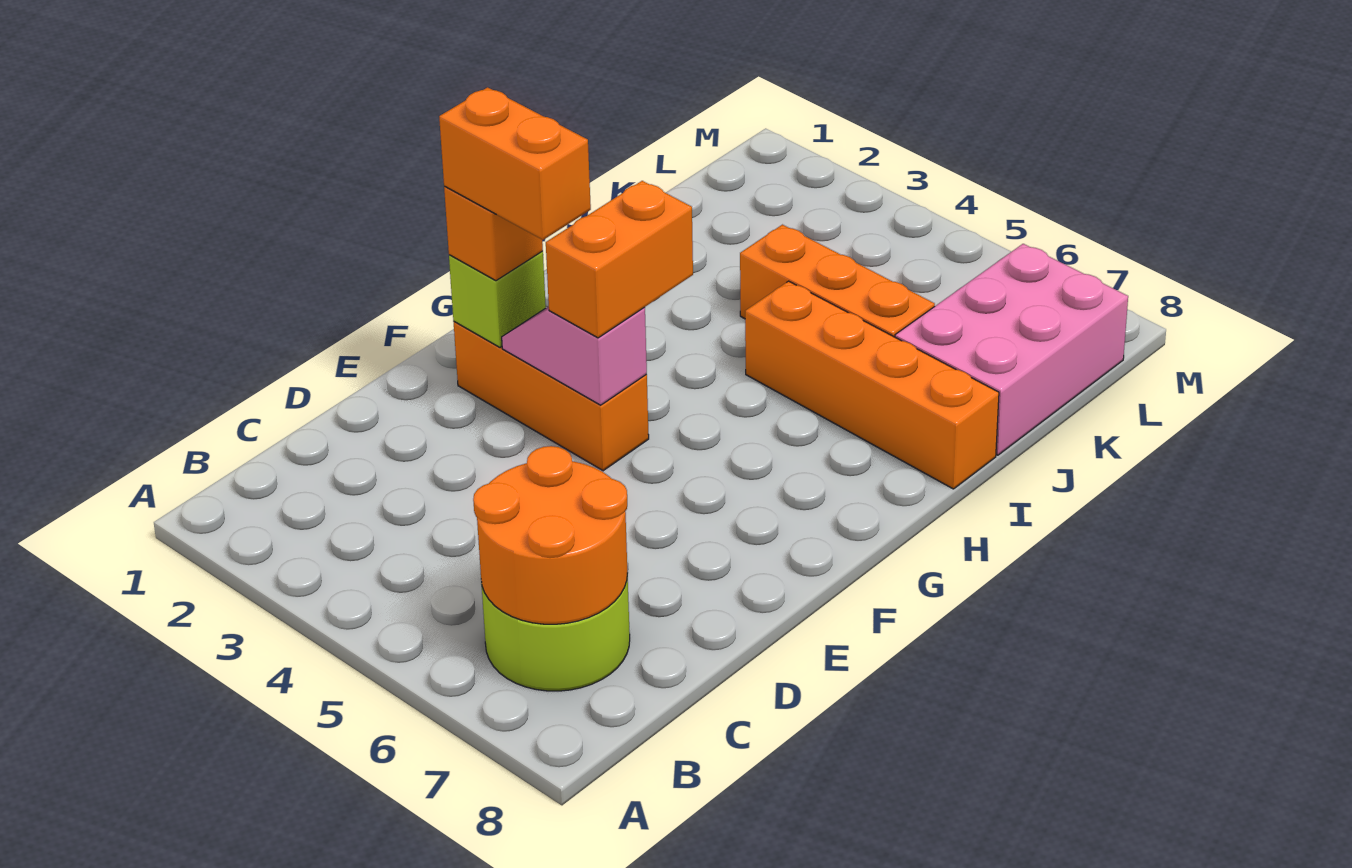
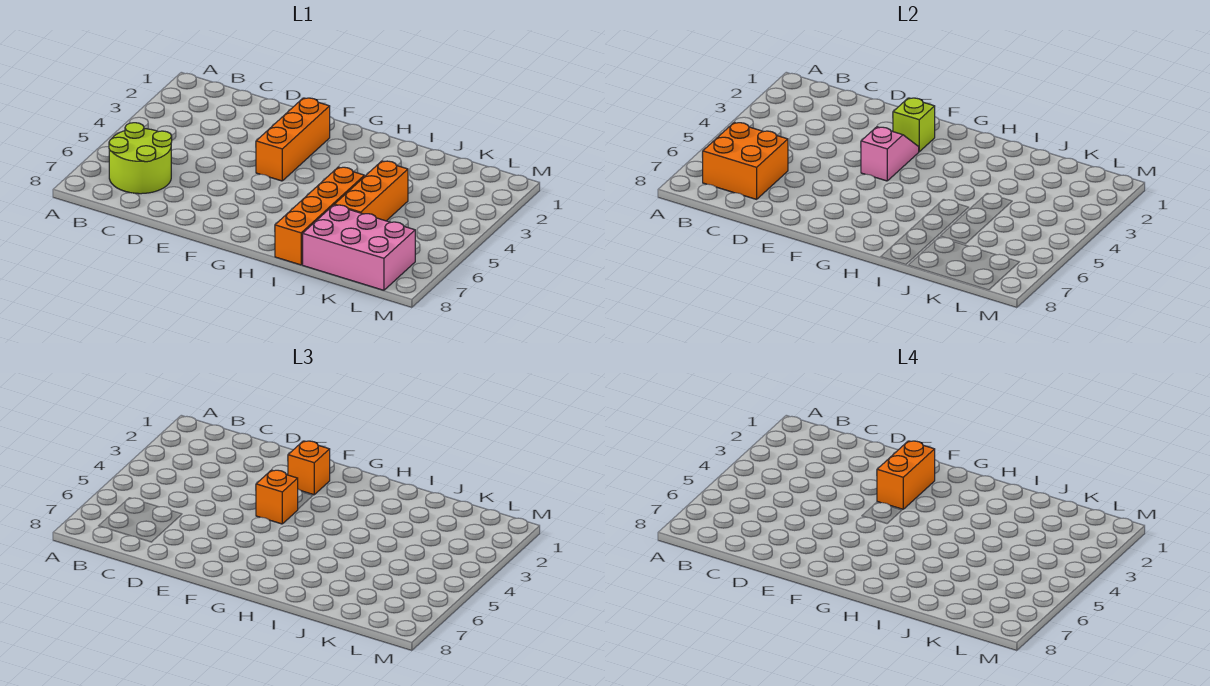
orange round brick B6:C7 level 2 -> orange brick B6:C7 level 2
orange brick F4:G4 level 3 -> orange brick F4 level 3

